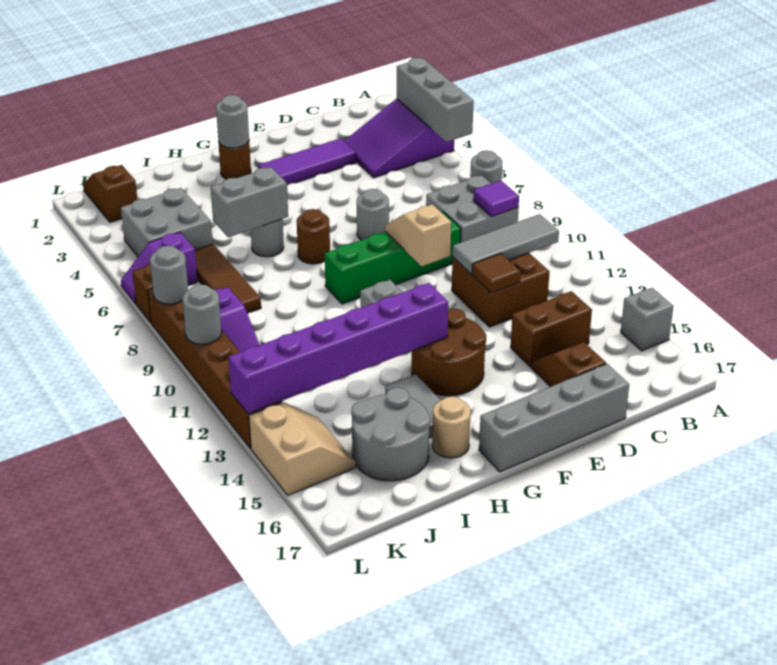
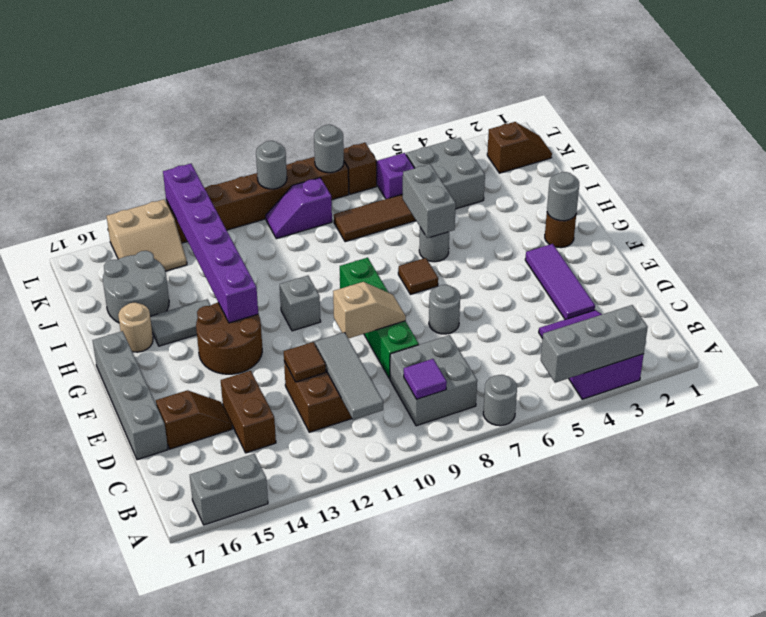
grey brick A15 level 1 -> grey brick A15:A16 level 1
brown round brick G7 level 1 -> brown tile G7 level 1

